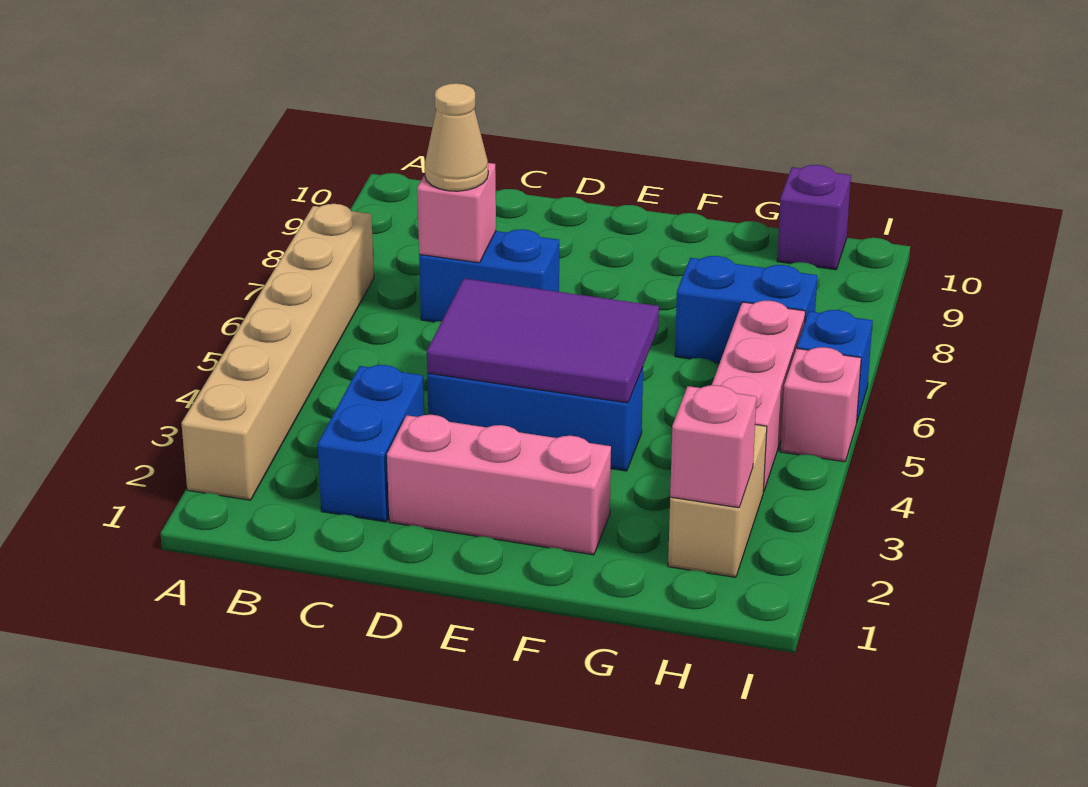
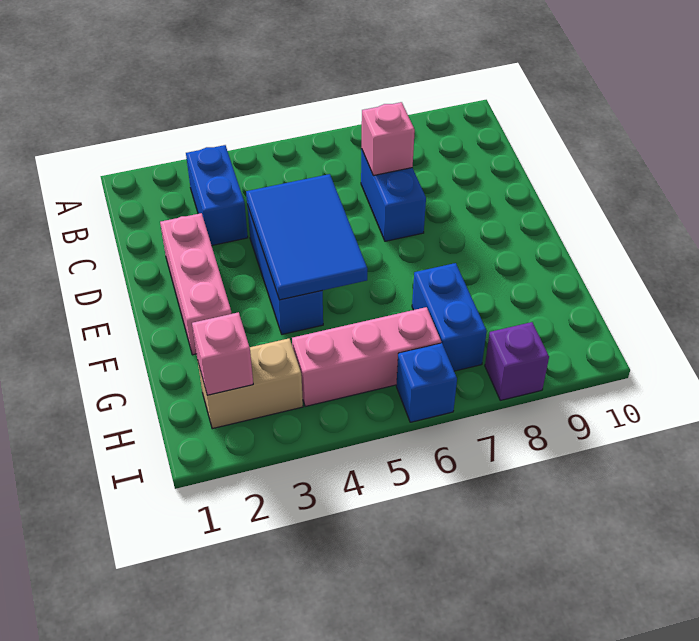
tan brick A2:A7 level 1 -> none
blue brick C2:C3 level 1 -> blue brick B3:C3 level 1
tan cone C7 level 3 -> none
purple tile D4:F5 level 2 -> blue tile D4:F5 level 2
purple brick H10 level 1 -> purple brick I8 level 1
pink brick I5 level 1 -> none

